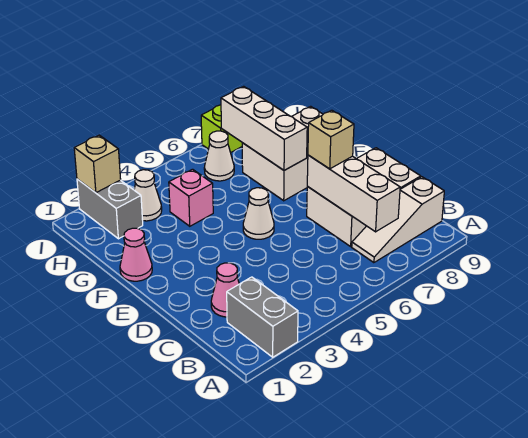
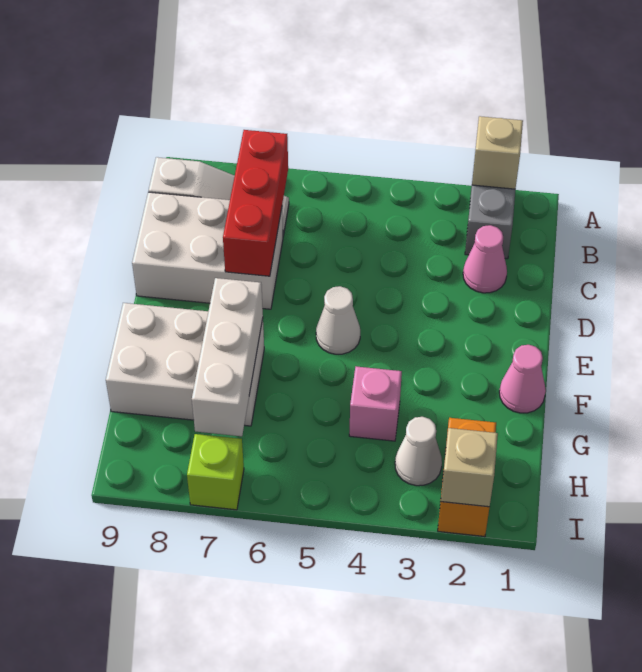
white brick B7:D7 level 2 -> red brick B7:D7 level 2
tan brick D7 level 3 -> tan brick A2 level 2
grey brick H2:I2 level 1 -> orange brick H2:I2 level 1
white cone H6 level 1 -> none

